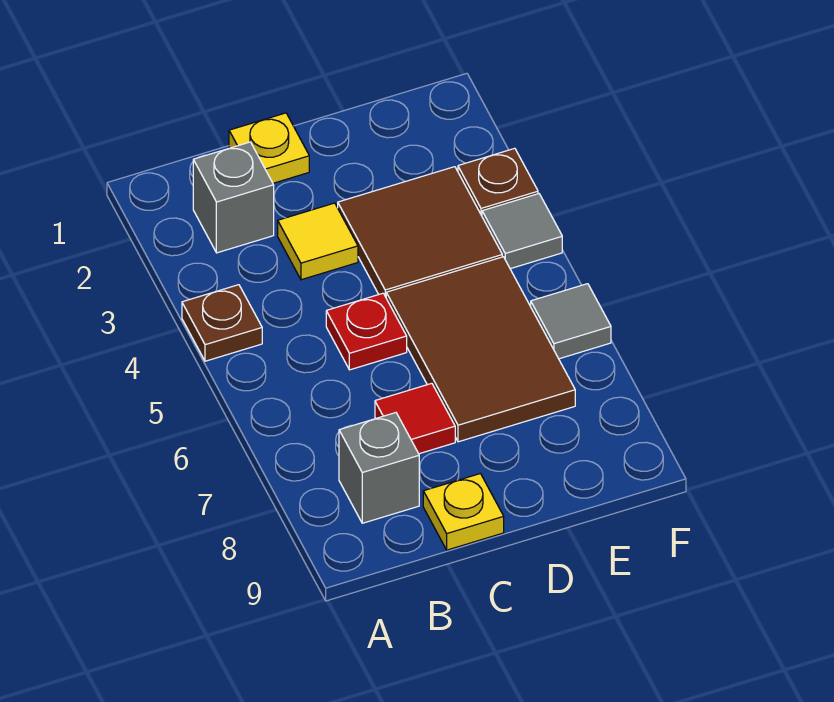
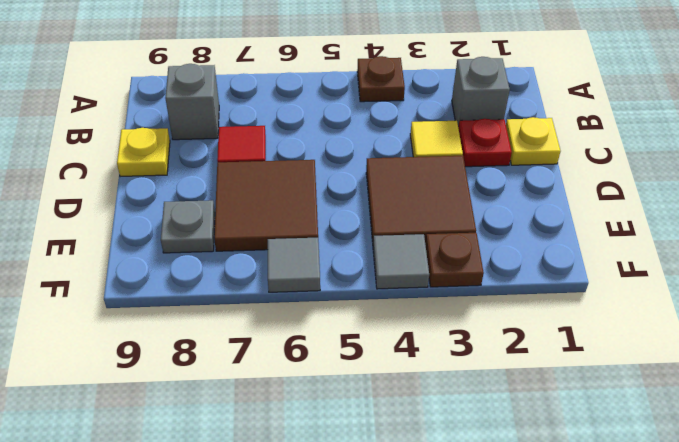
red plate C5 level 1 -> red plate C2 level 1
brown tile D5:E7 level 1 -> brown tile D6:E7 level 1
none -> grey plate E8 level 1

